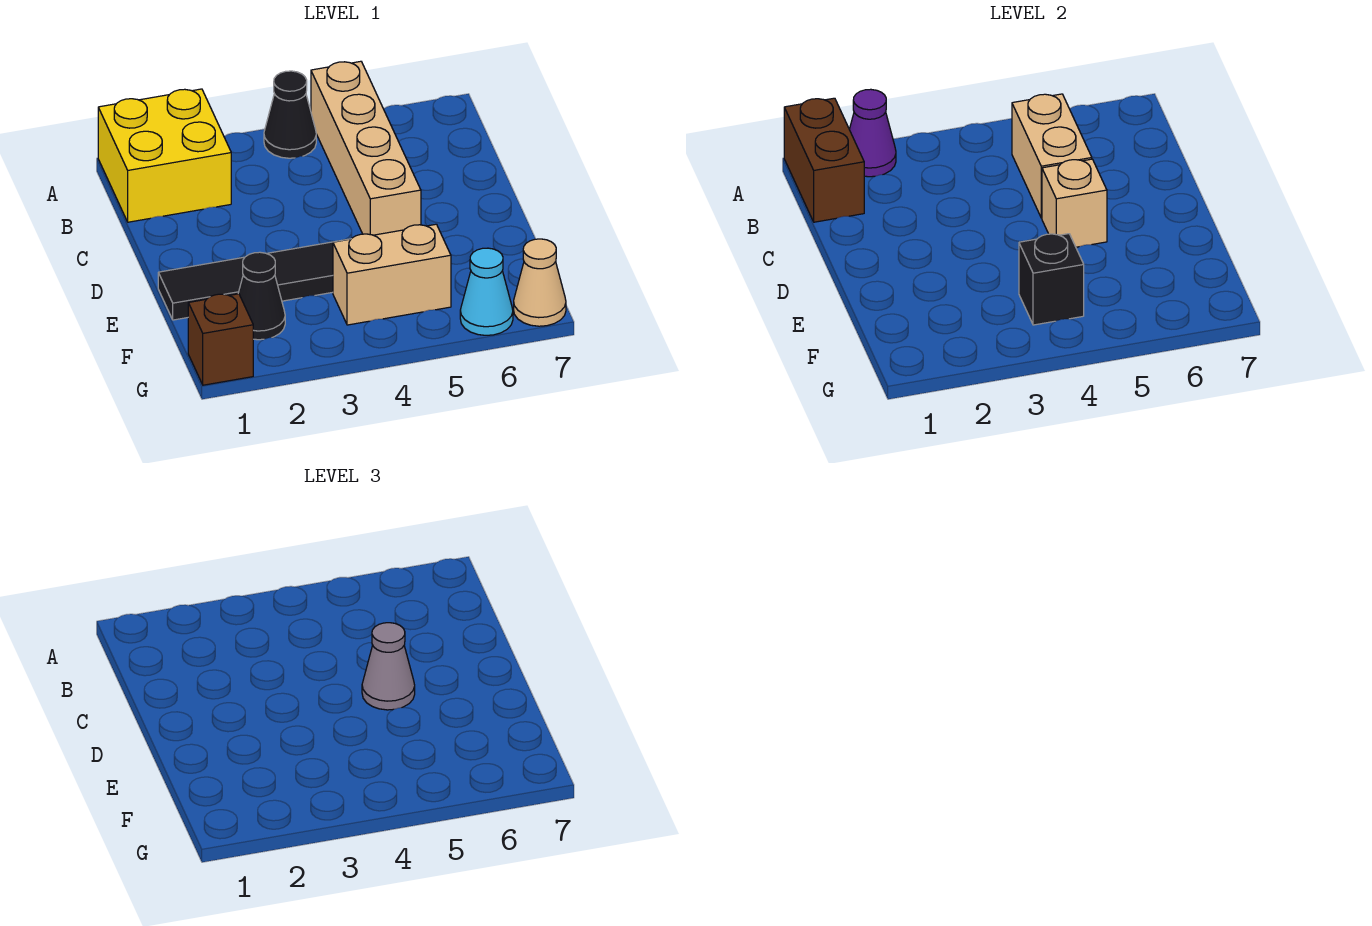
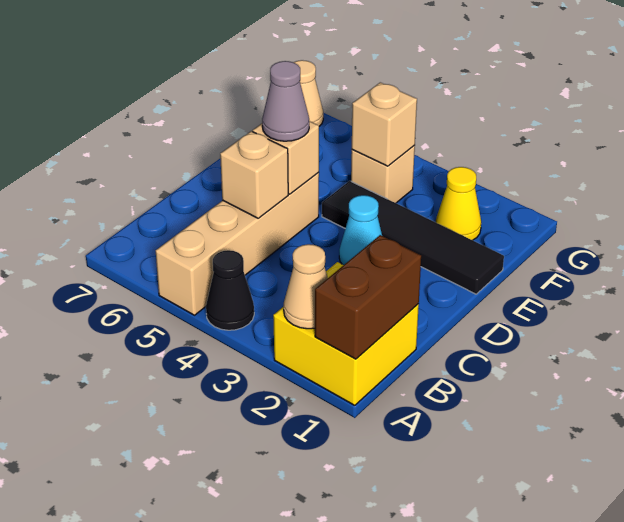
purple cone A2 level 2 -> tan cone A2 level 2
tan brick B5:C5 level 2 -> tan brick C5 level 2
black cone F2 level 1 -> yellow cone F2 level 1
tan brick F4:F5 level 1 -> tan brick F4 level 1
black brick F4 level 2 -> tan brick F4 level 2
brown brick G1 level 1 -> none
cyan cone G6 level 1 -> cyan cone D3 level 1

